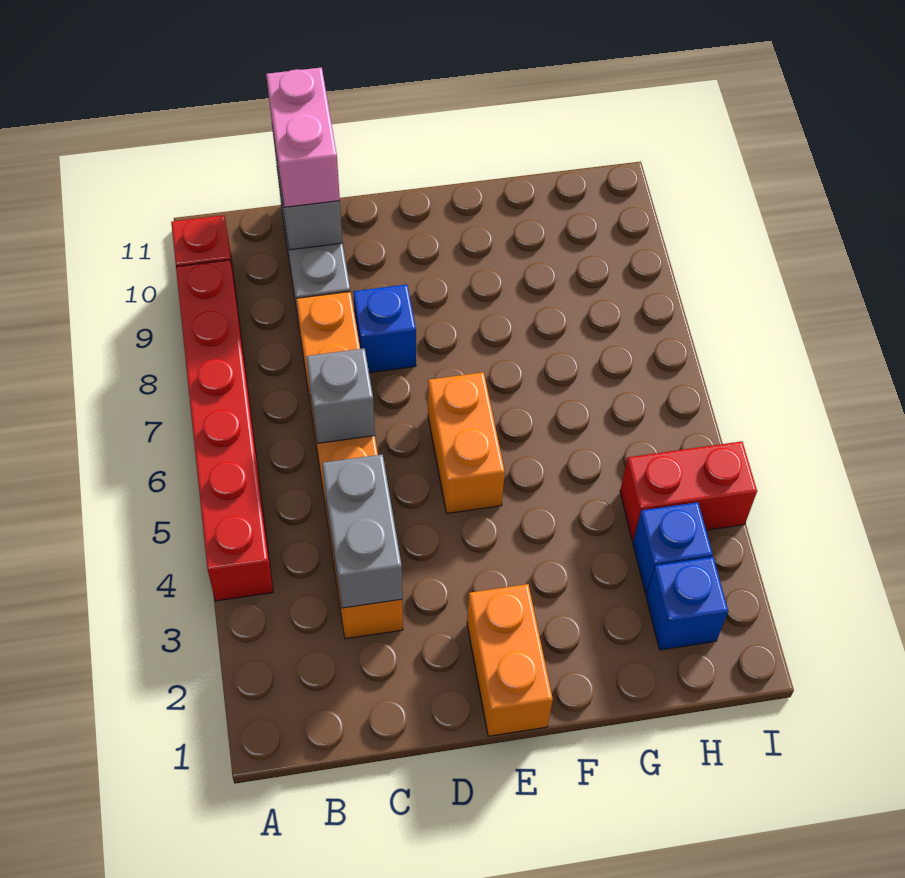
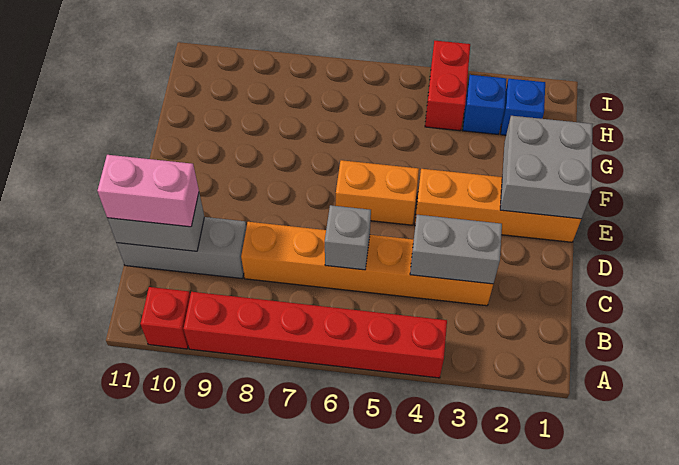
blue brick D8 level 1 -> none
orange brick E1:E2 level 1 -> orange brick E1:E4 level 1
none -> grey brick E1:F2 level 2

